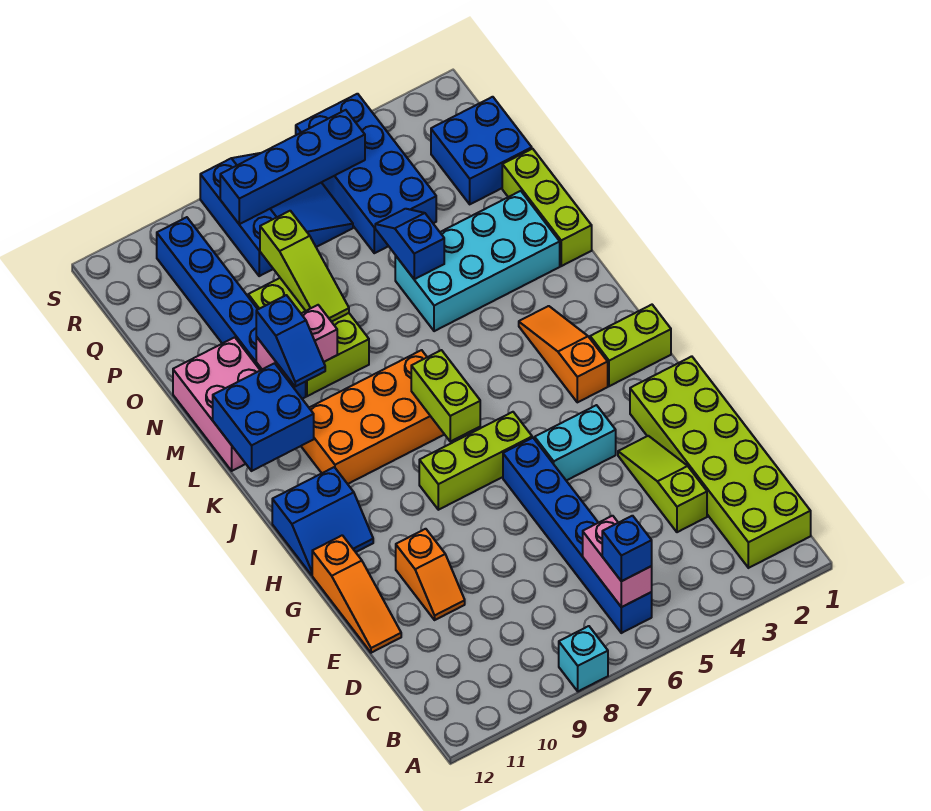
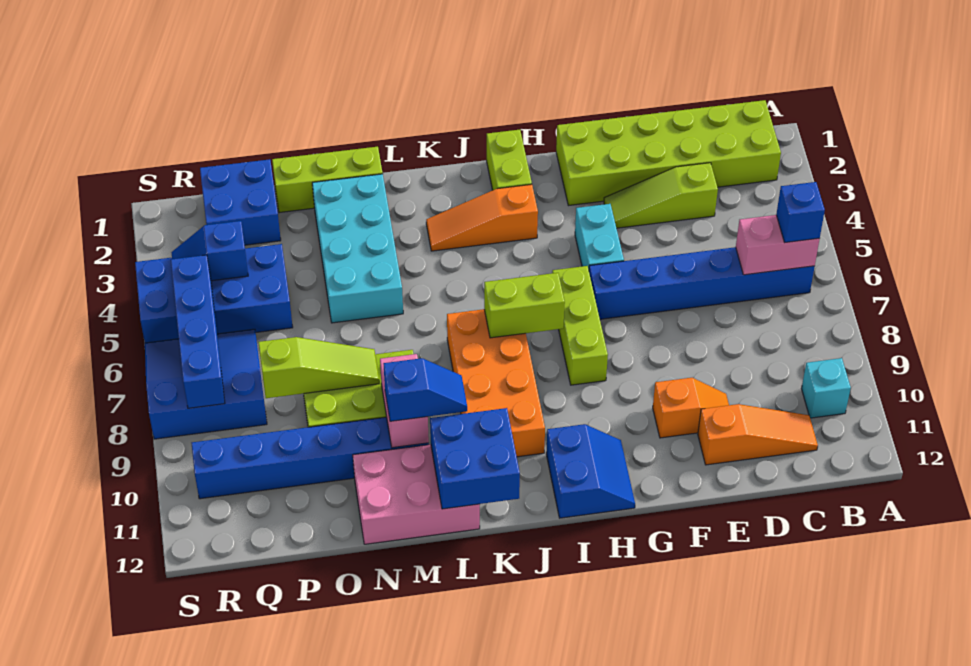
cyan brick A8 level 1 -> cyan brick B10 level 1
orange slope E12:G12 level 1 top G -> orange slope C11:E11 level 1 top E
blue slope N5:O5 level 2 top N -> blue slope Q4:R4 level 2 top Q

